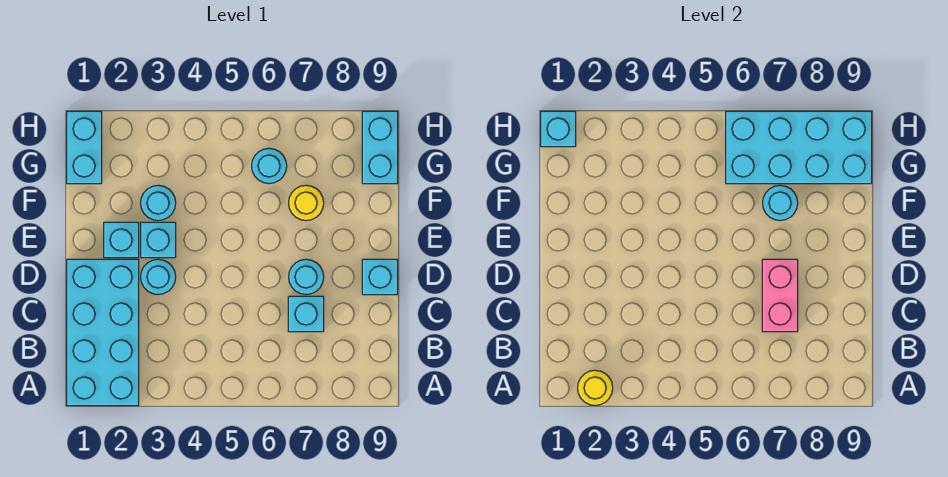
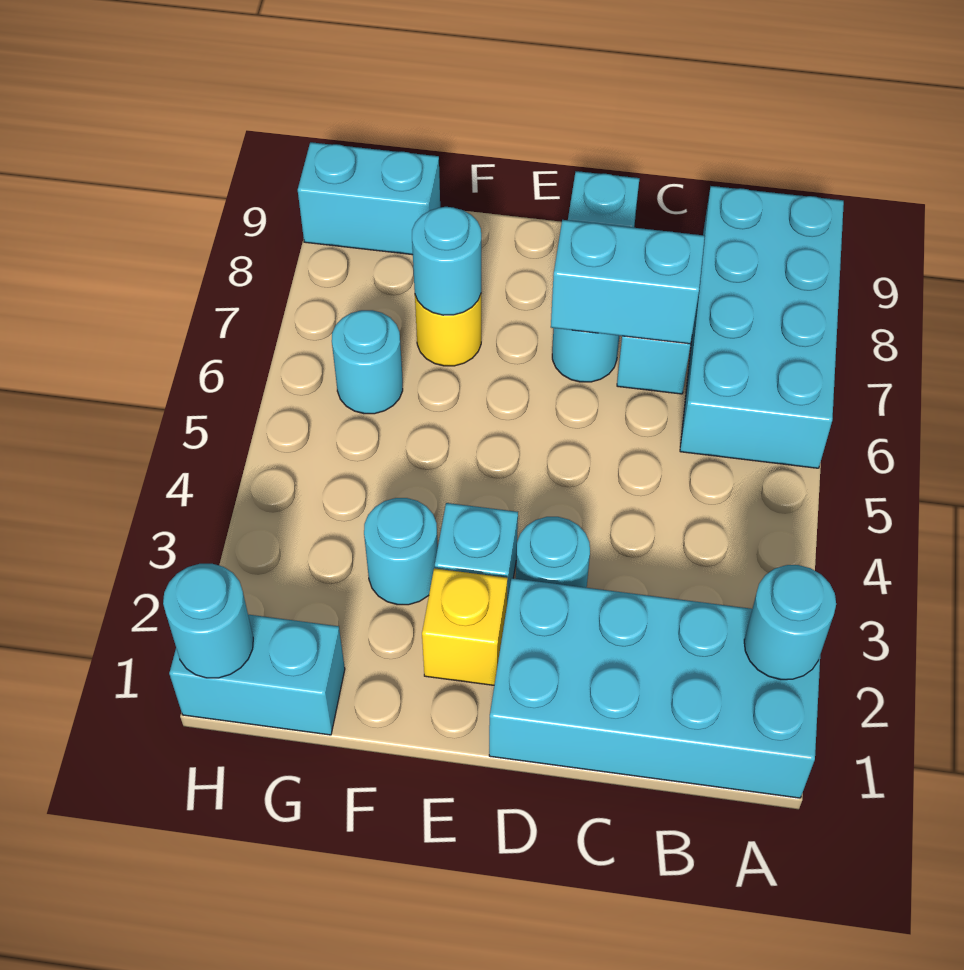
yellow round brick A2 level 2 -> cyan round brick A2 level 2
pink brick C7:D7 level 2 -> cyan brick C7:D7 level 2
cyan brick E2 level 1 -> yellow brick E2 level 1
cyan brick G6:H9 level 2 -> cyan brick A6:B9 level 1
cyan brick H1 level 2 -> cyan round brick H1 level 2

